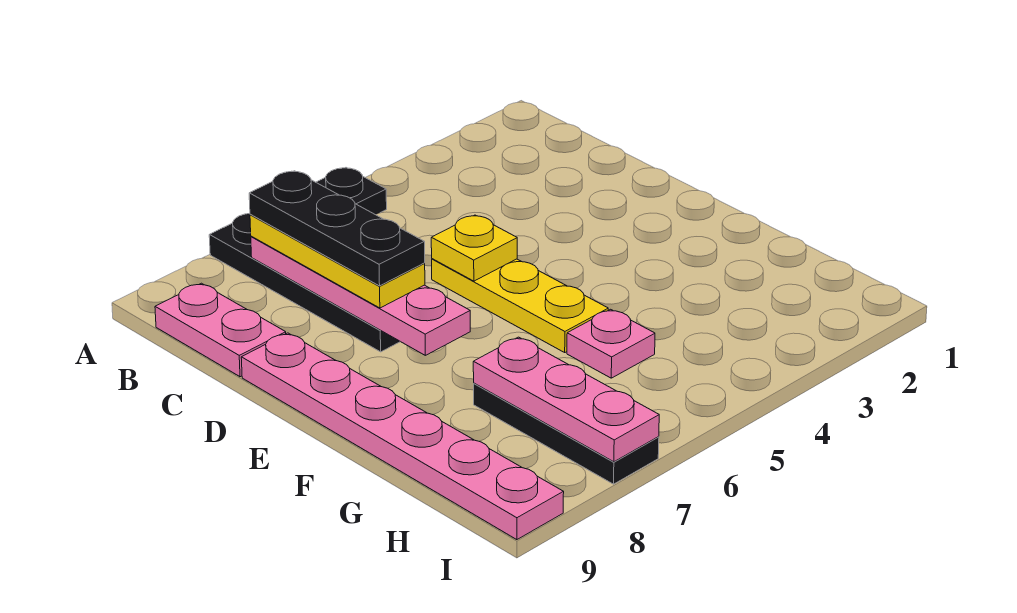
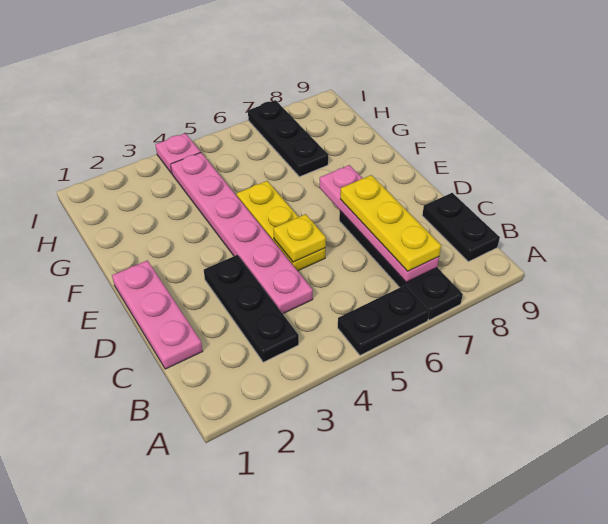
black plate B7:D7 level 4 -> black plate B3:D3 level 1
pink plate B9:C9 level 1 -> black plate B9:C9 level 1
pink plate D9:I9 level 1 -> pink plate C4:H4 level 1
pink plate G5 level 1 -> pink plate I4 level 1
pink plate G7:I7 level 2 -> pink plate C1:E1 level 1

